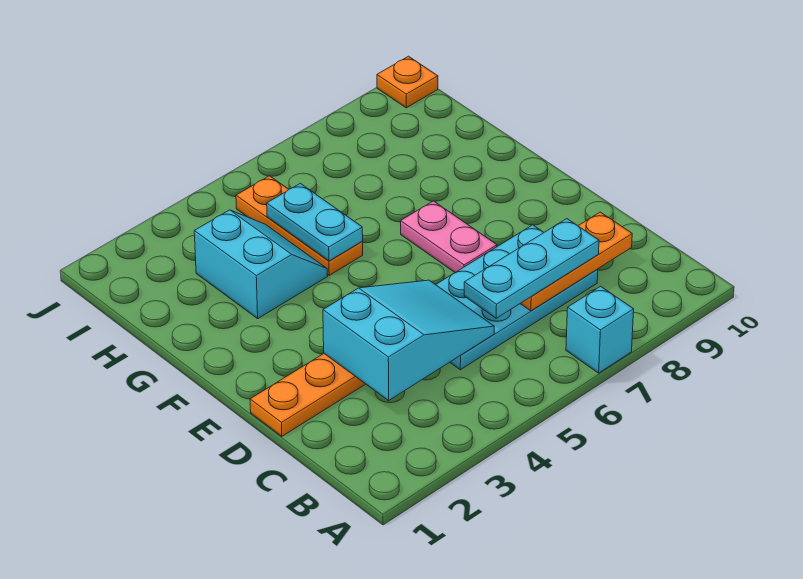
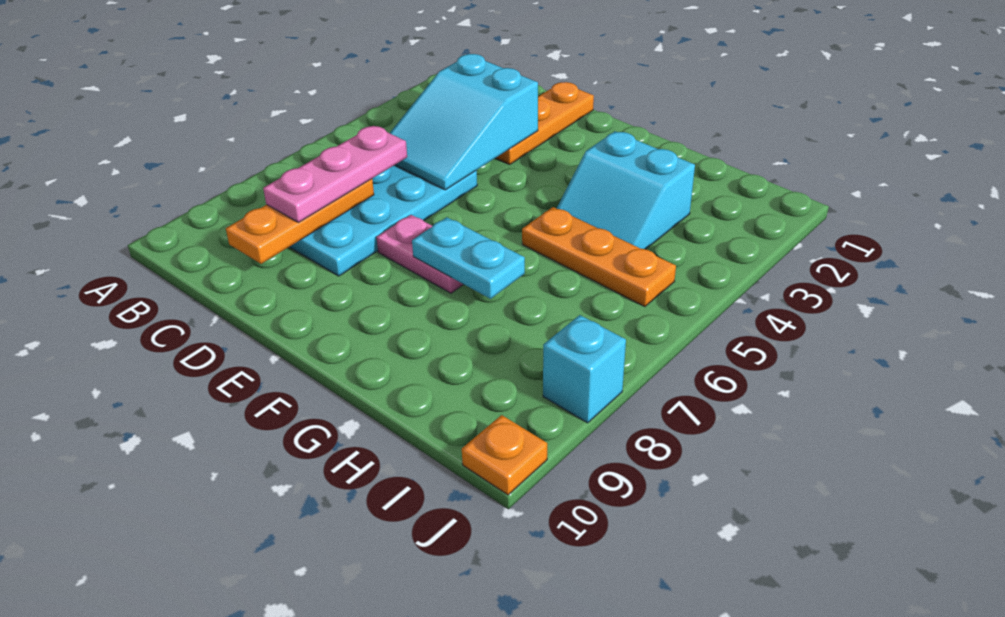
cyan brick A7 level 1 -> cyan brick J8 level 1
cyan plate C6:C8 level 3 -> pink plate C6:C8 level 3
cyan plate G5:H5 level 2 -> cyan plate F7:G7 level 2

